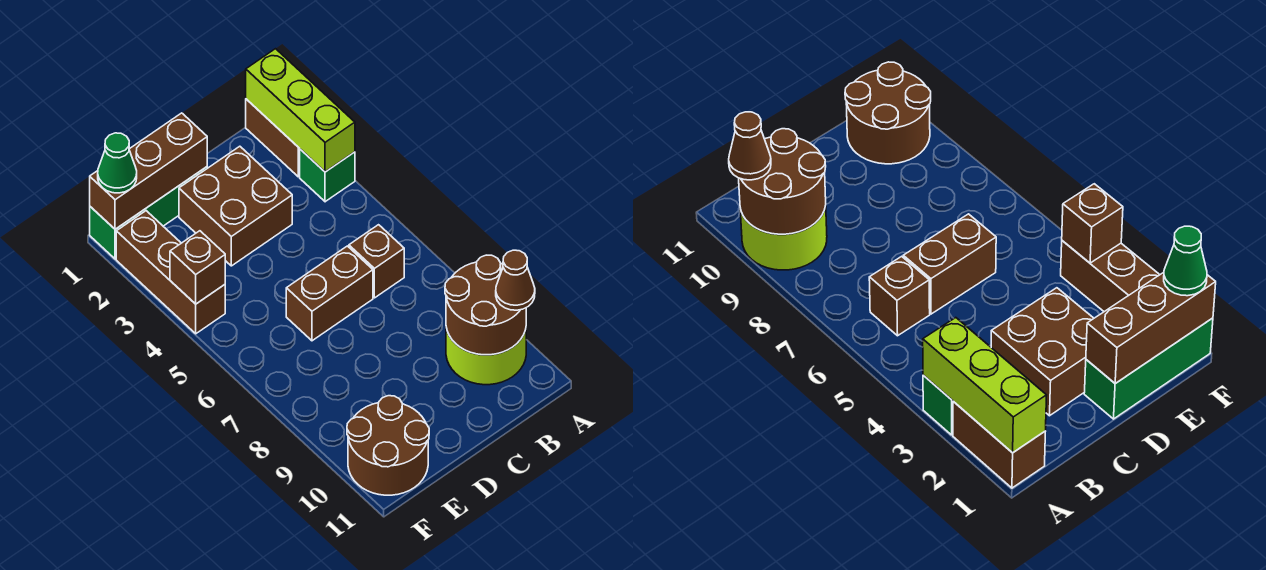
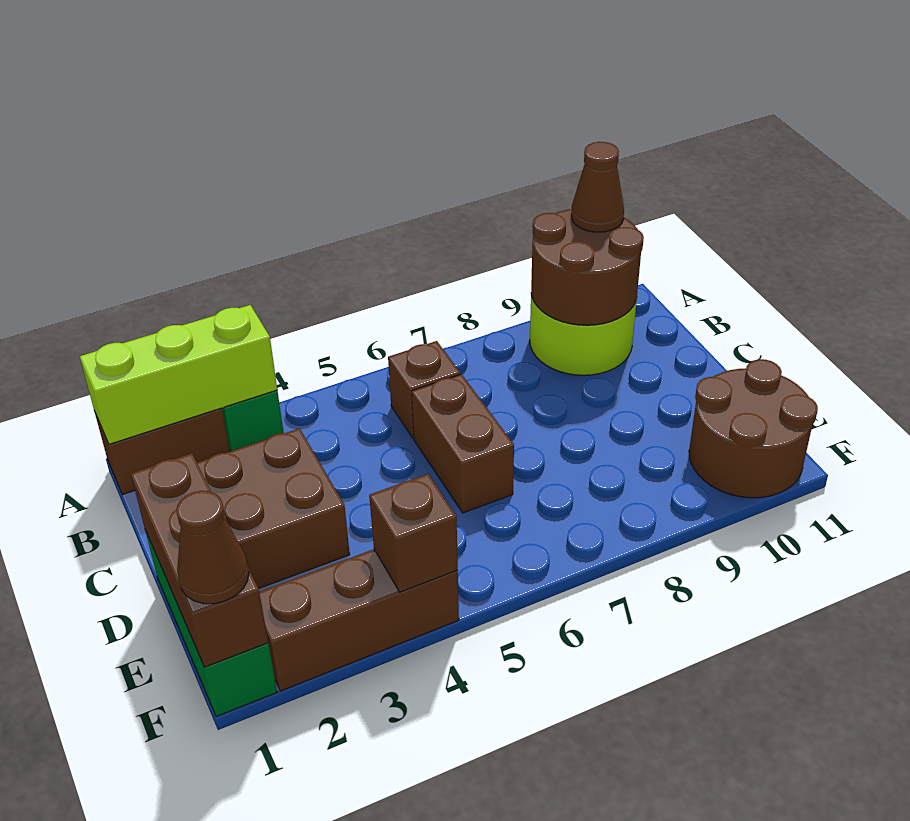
green cone F1 level 3 -> brown cone F1 level 3

